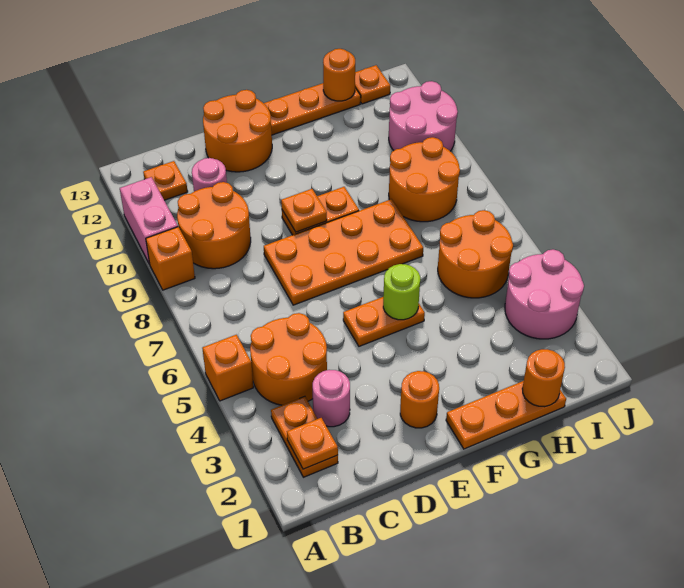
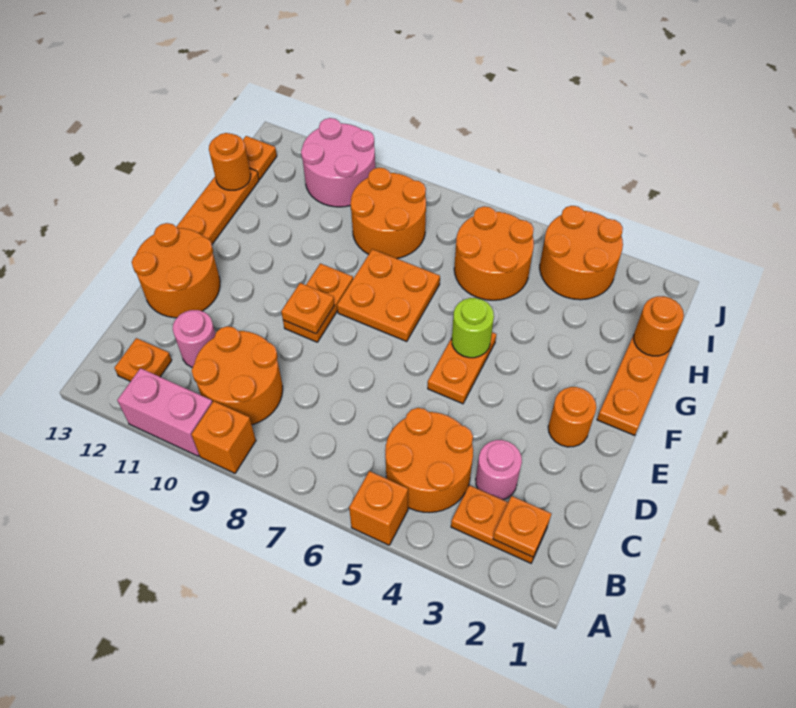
orange plate D7:G8 level 1 -> orange plate F7:G8 level 1
pink round brick I3:J4 level 1 -> orange round brick I3:J4 level 1

